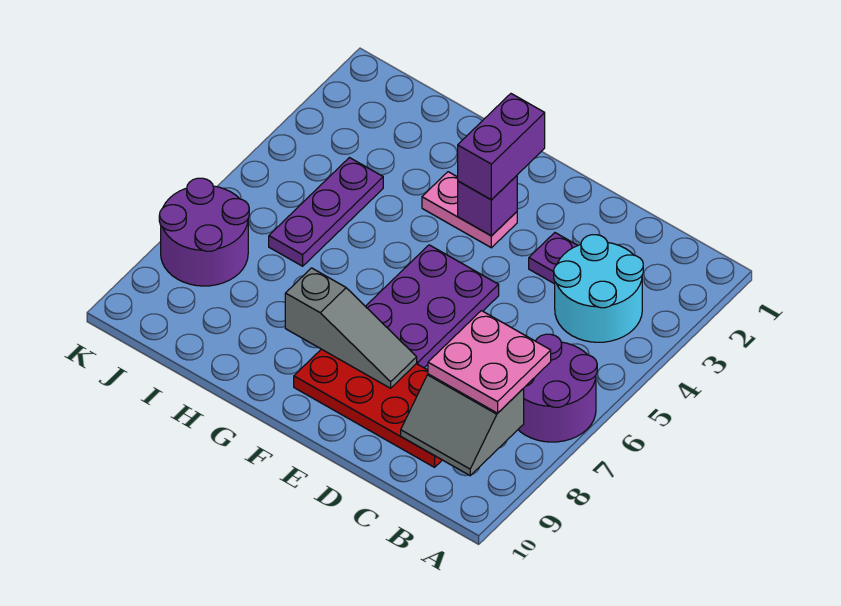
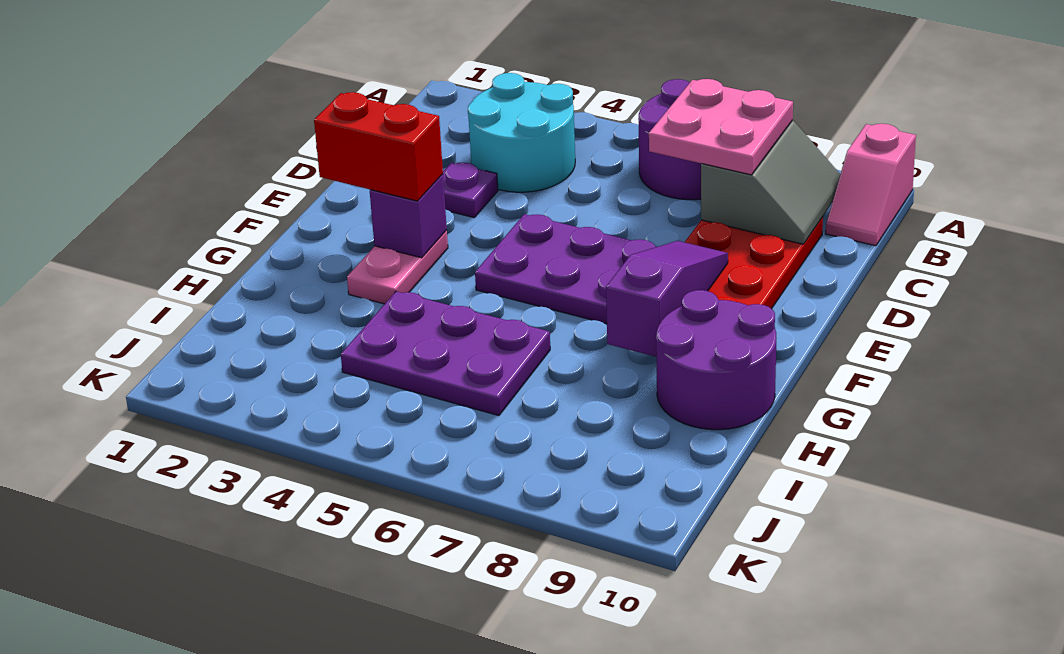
none -> pink slope A10:B10 level 1 top A
grey slope E8:G8 level 2 top G -> purple slope E8:G8 level 2 top G
purple brick F2:F3 level 3 -> red brick F2:F3 level 3
purple plate I4:I6 level 1 -> purple plate H4:I6 level 1
purple round brick J7:K8 level 1 -> purple round brick G9:H10 level 1

